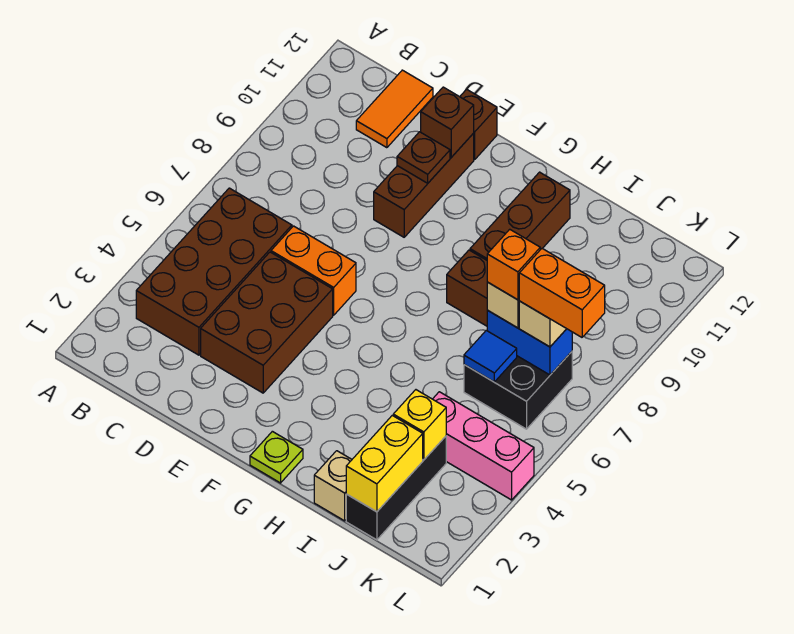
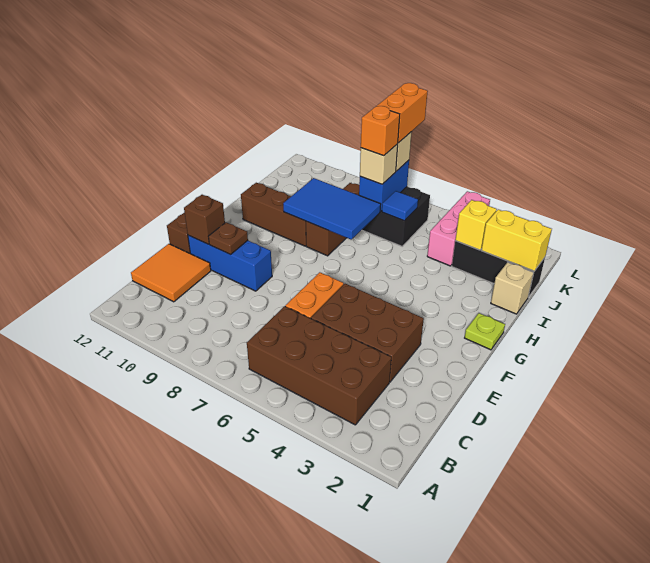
orange tile C11:C12 level 1 -> orange tile C11:D12 level 1
brown brick E9:E11 level 1 -> blue brick E9:E11 level 1
none -> blue tile H7:I9 level 2

